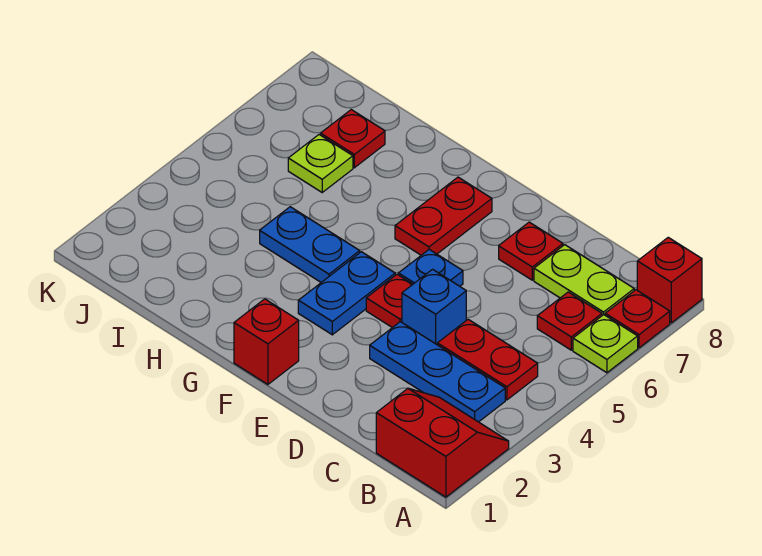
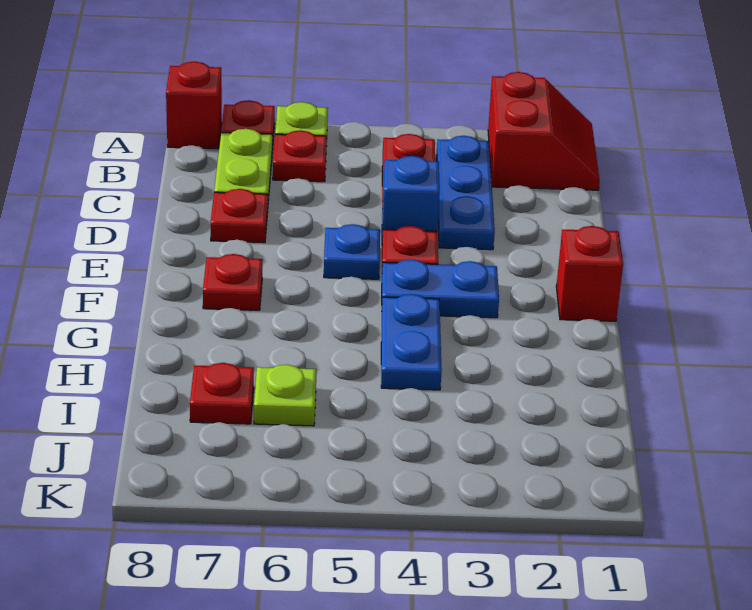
red slope A1:B2 level 1 top 1 -> red slope A1:B2 level 1 top 2
red plate F6:F7 level 1 -> red plate F7 level 1

